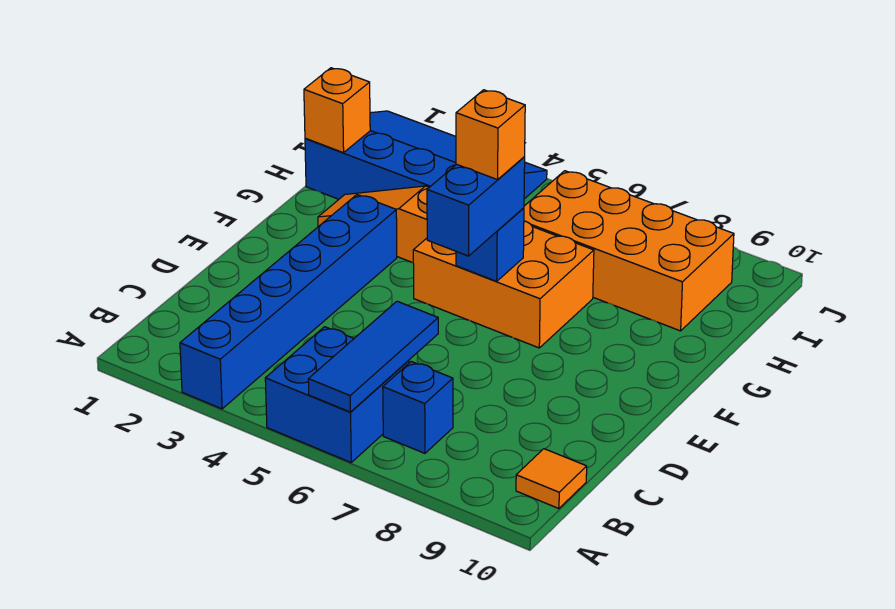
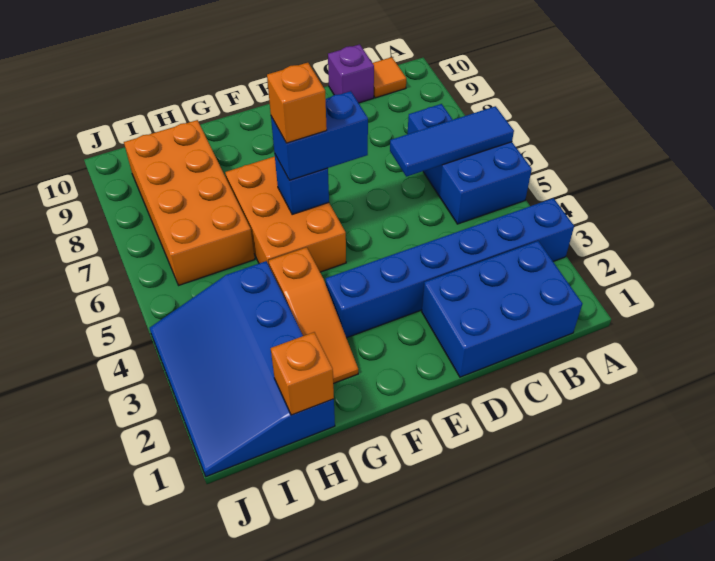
none -> blue brick B1:D2 level 1
none -> purple brick C10 level 1

